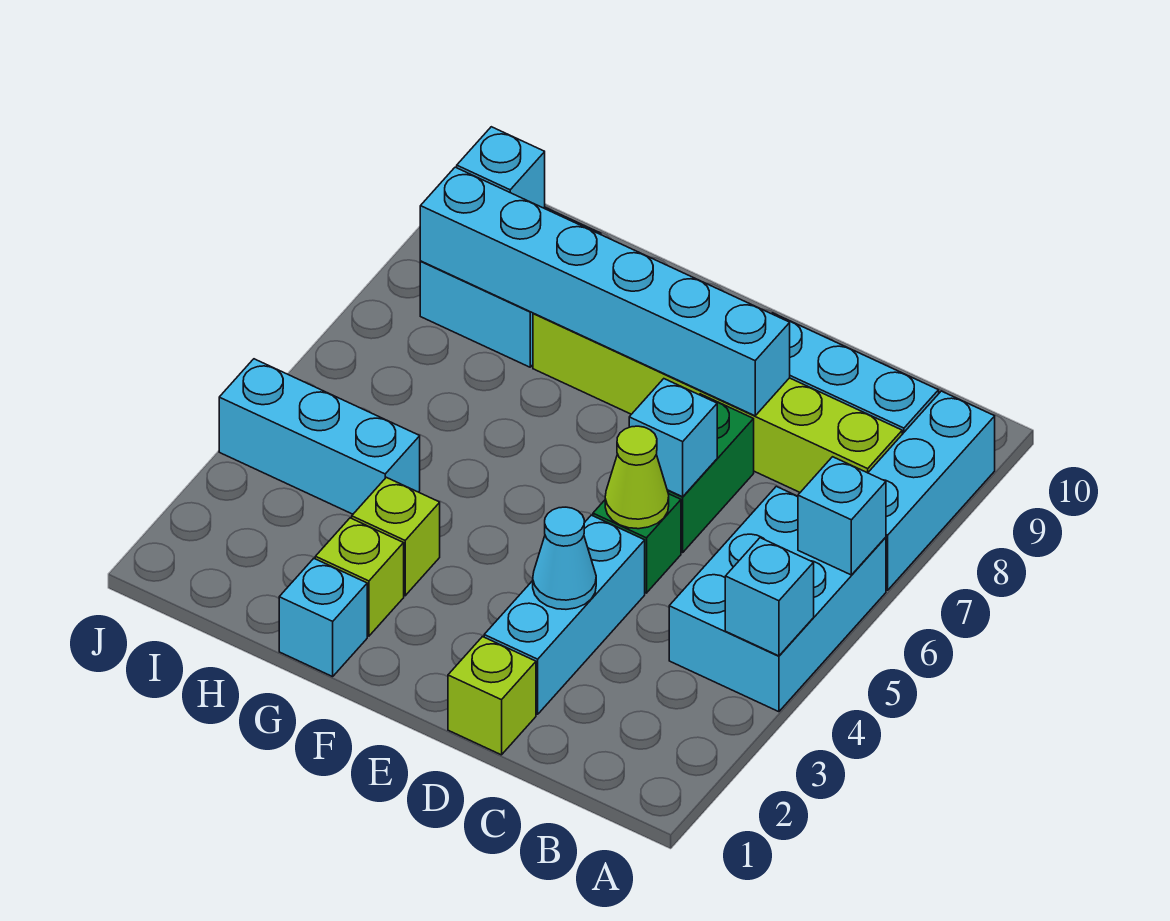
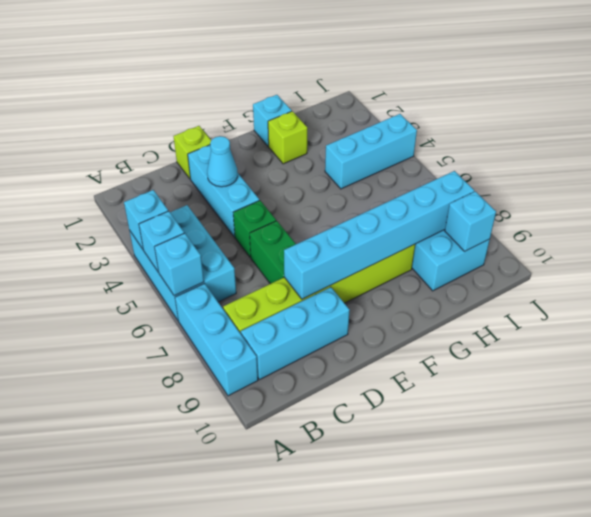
lime cone D5 level 2 -> none
cyan brick D6 level 2 -> cyan brick A5 level 2
lime brick G3 level 1 -> none

